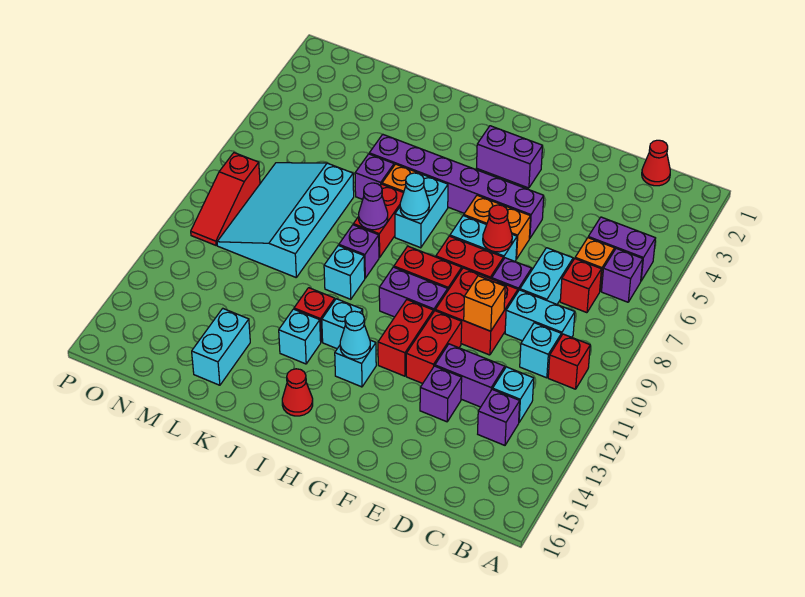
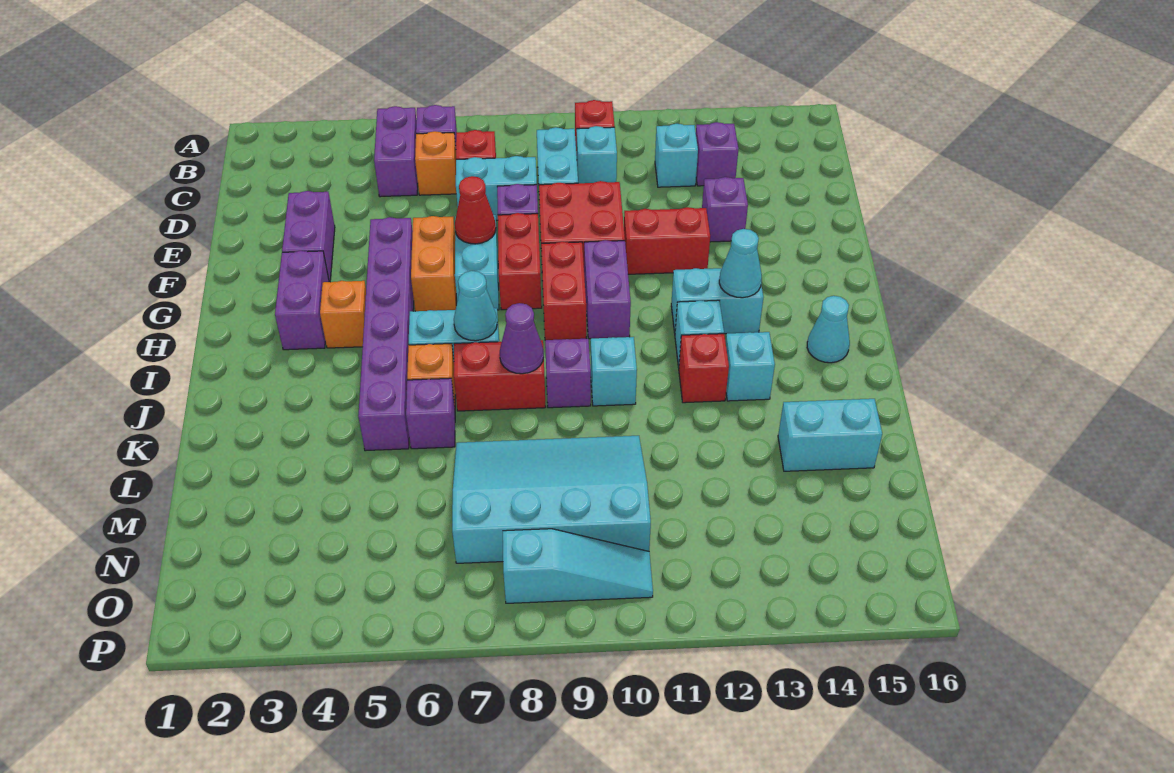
red cone C1 level 1 -> none
purple brick D12:E12 level 1 -> purple brick E3:F3 level 1
orange brick E10 level 2 -> orange brick H4 level 1
red brick G11:G12 level 1 -> none
cyan brick H13 level 1 -> cyan brick H12:H13 level 1
red cone I15 level 1 -> cyan cone I15 level 1
cyan slope L7:N10 level 1 top L -> cyan slope L7:N10 level 1 top N
red slope O8:O10 level 1 top 8 -> cyan slope O8:O10 level 1 top 8

